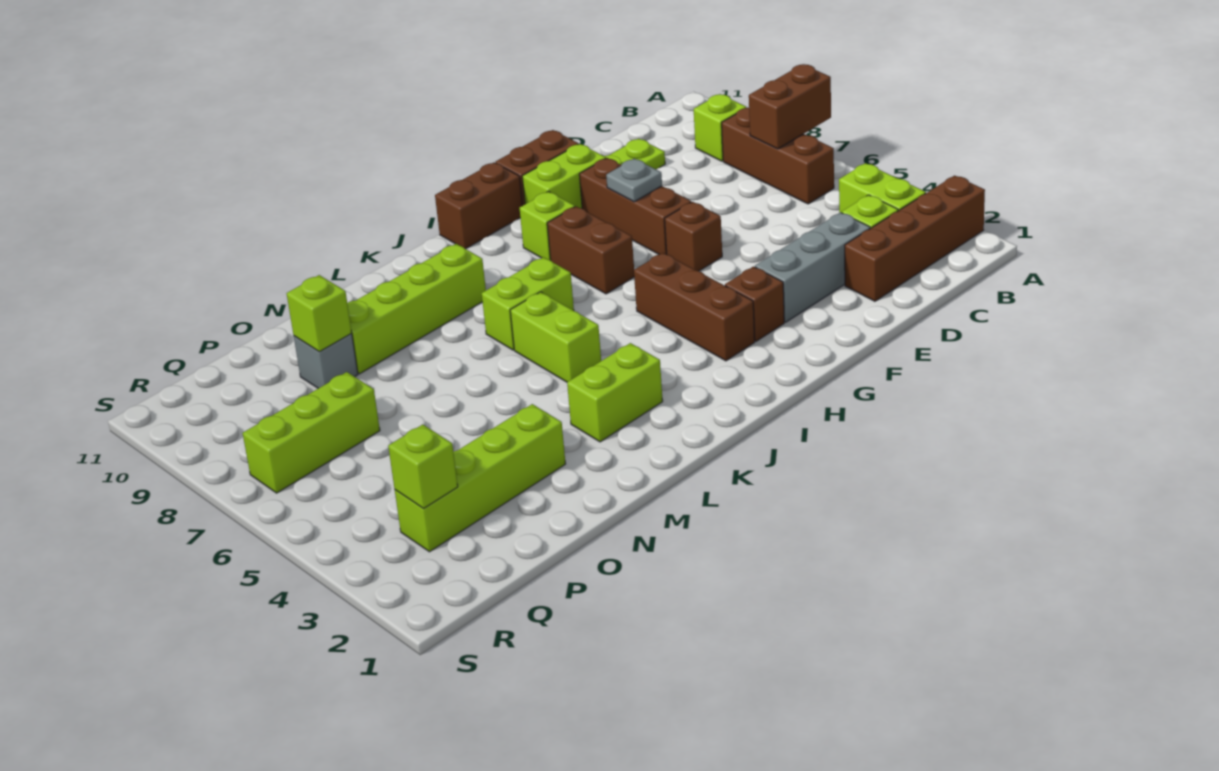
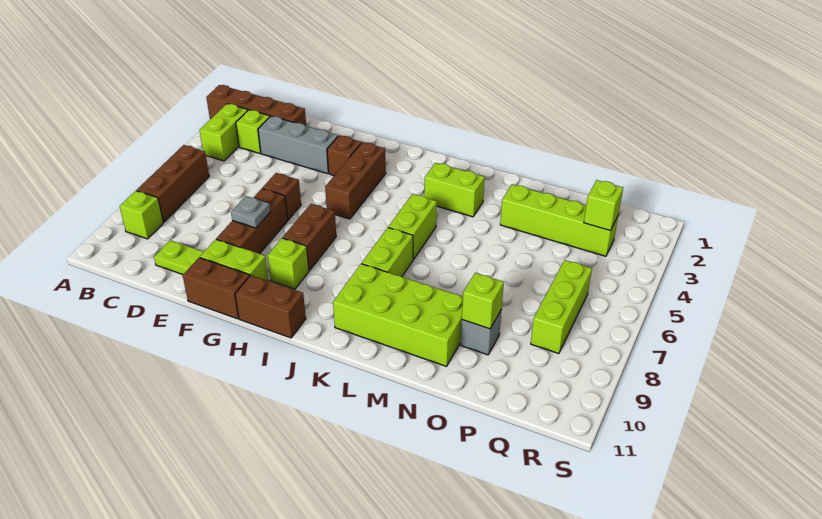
brown brick A7:B7 level 2 -> none
lime brick J7:K7 level 1 -> lime brick K7:K8 level 1
lime brick K9:N9 level 1 -> lime brick K9:N10 level 1
lime brick P7:R7 level 1 -> lime brick Q6:Q8 level 1

